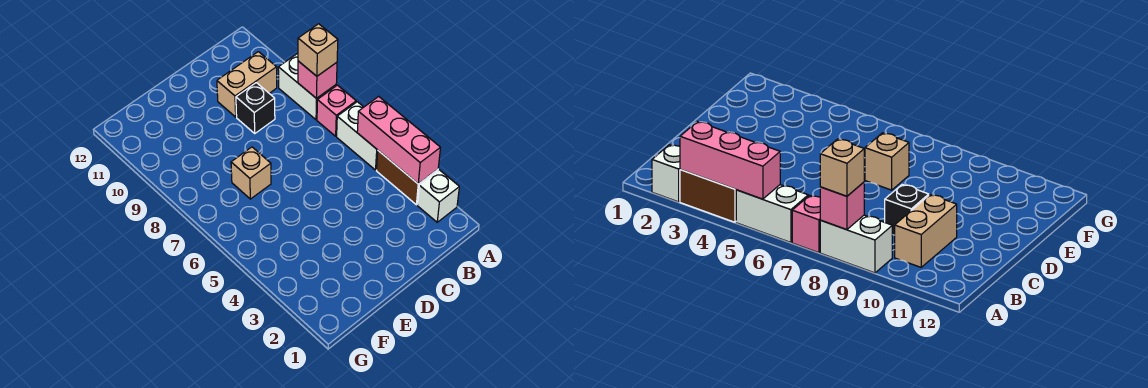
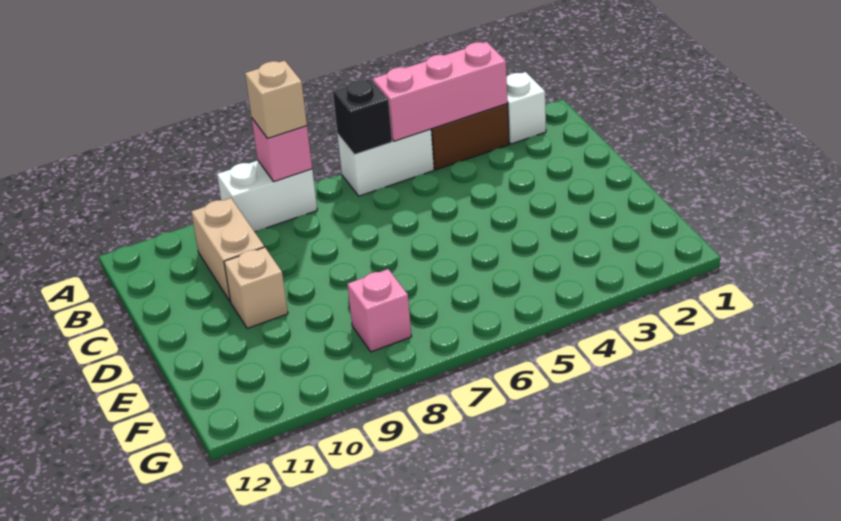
pink brick A7 level 1 -> pink brick F8 level 1
black brick C9 level 1 -> black brick A6 level 2
tan brick E7 level 1 -> tan brick D10 level 1

